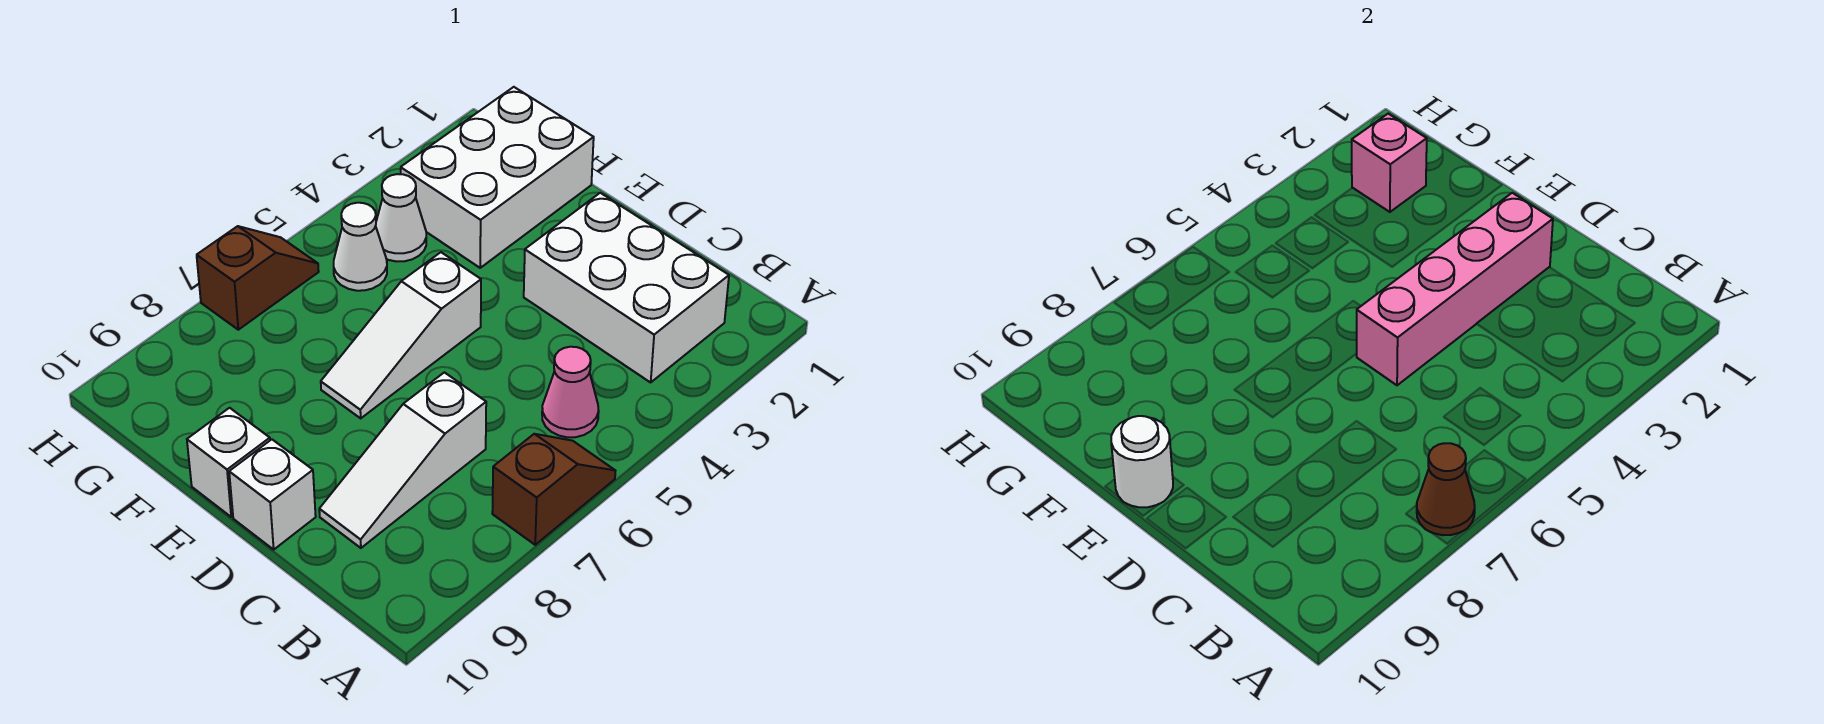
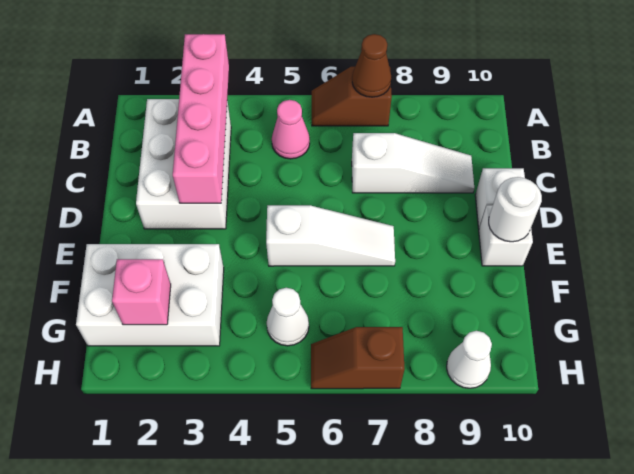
pink brick D2:D5 level 2 -> pink brick A3:D3 level 2
white cone G4 level 1 -> white cone H9 level 1

